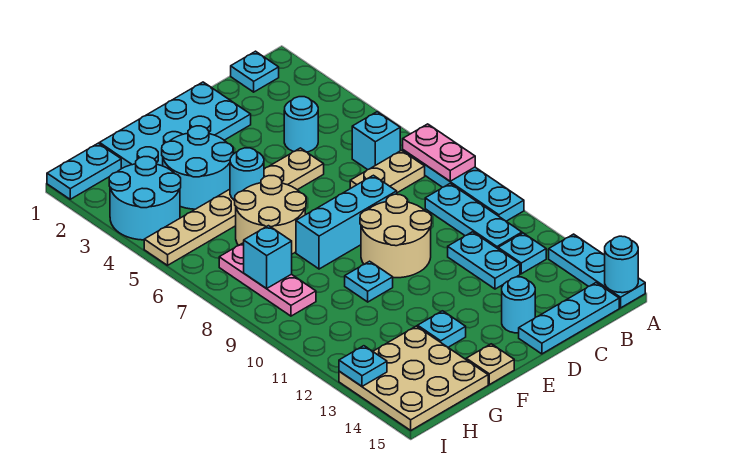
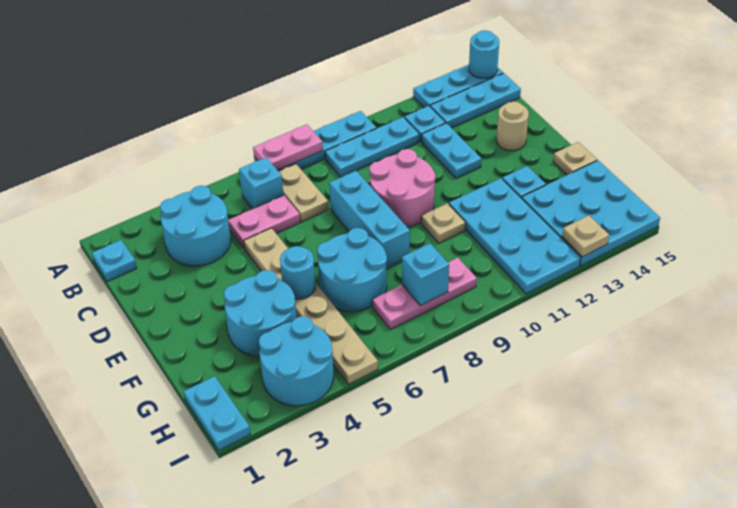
cyan plate B15:D15 level 1 -> cyan plate B13:B15 level 1
cyan round brick C4 level 1 -> cyan round brick B3:C4 level 1
none -> pink plate C5:C6 level 1
cyan plate C11:C12 level 1 -> cyan plate C12:D12 level 1
cyan plate D1:G2 level 1 -> cyan plate F11:I12 level 1
tan round brick D9:E10 level 1 -> pink round brick D9:E10 level 1
cyan round brick D14 level 1 -> tan round brick D14 level 1
tan round brick F6:G7 level 1 -> cyan round brick F6:G7 level 1
cyan plate F10 level 1 -> tan plate F10 level 1
tan plate G13:I15 level 1 -> cyan plate G13:I15 level 1
cyan plate I13 level 2 -> tan plate I13 level 2

